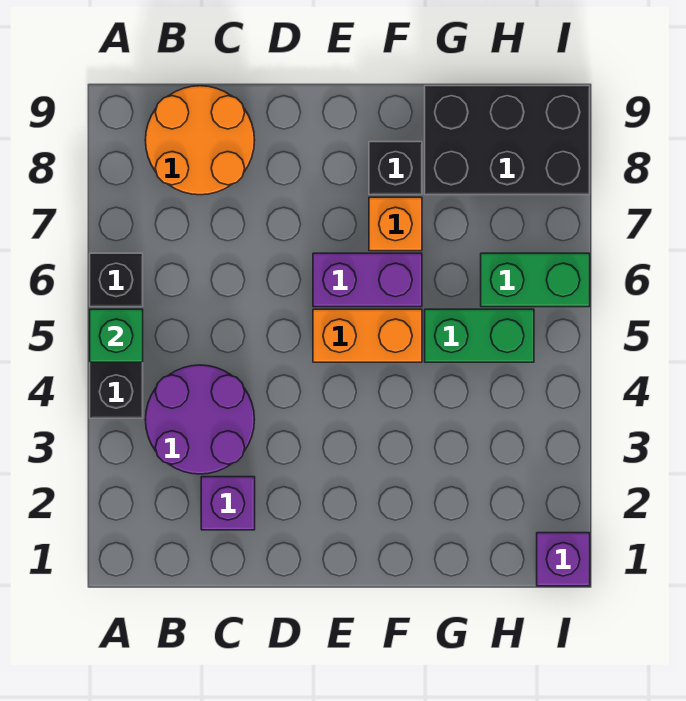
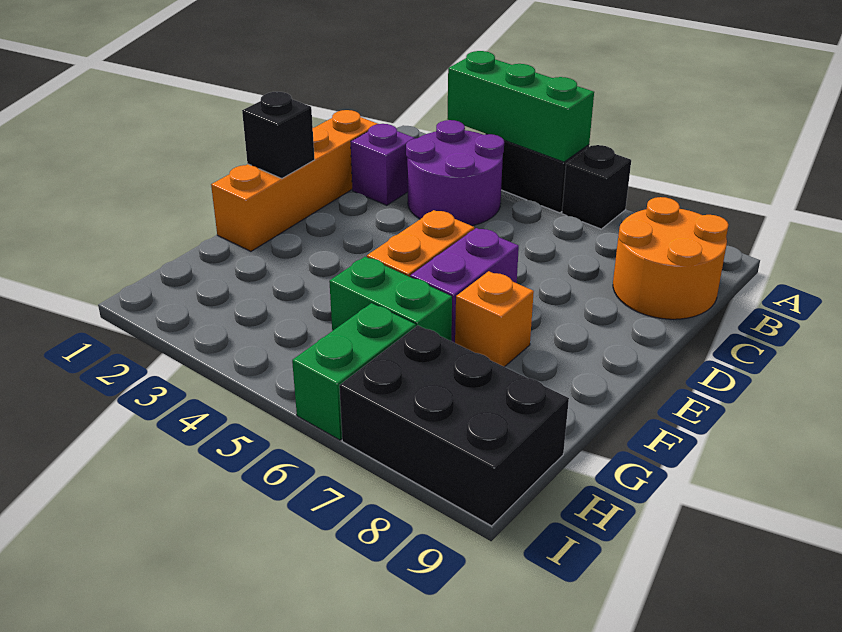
green brick A5 level 2 -> green brick A3:A5 level 2
none -> orange brick C1:F1 level 1
black brick F8 level 1 -> black brick E1 level 2
green brick G5:H5 level 1 -> green brick G5:G6 level 1
black brick G8:I9 level 1 -> black brick H7:I9 level 1
purple brick I1 level 1 -> none

